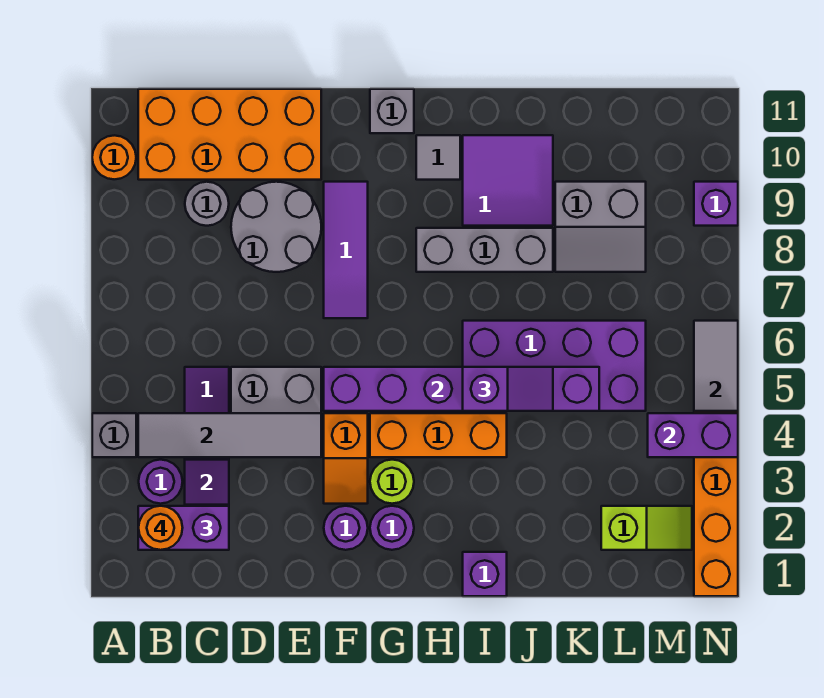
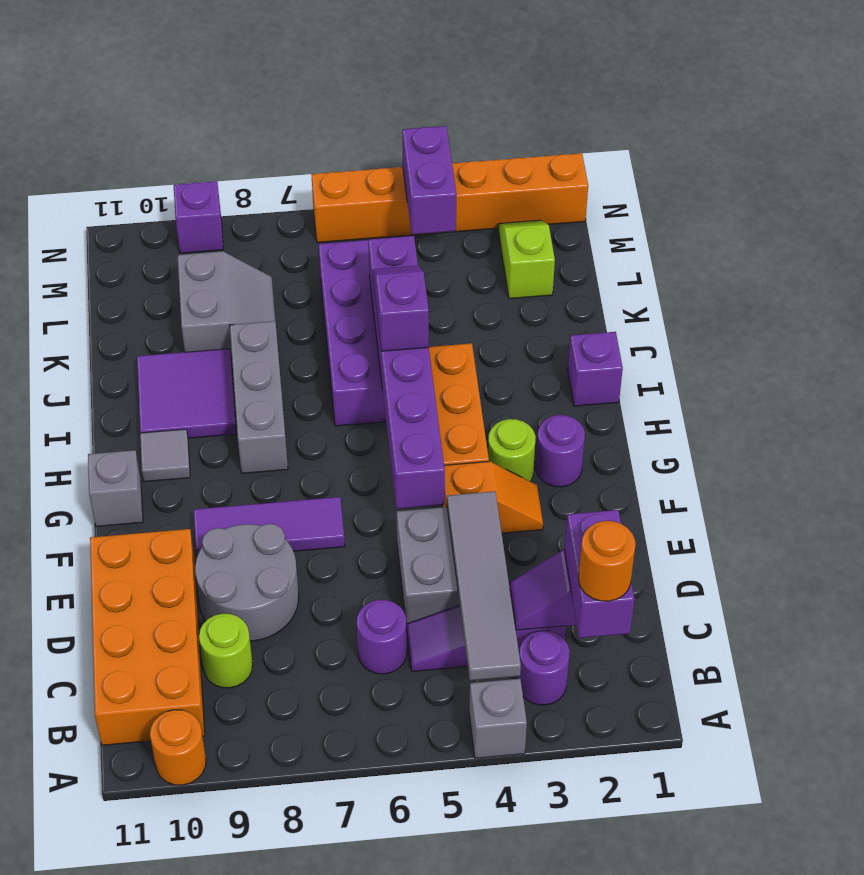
grey round brick C9 level 1 -> lime round brick C9 level 1
purple round brick F2 level 1 -> purple round brick C6 level 1
grey tile N5:N6 level 2 -> none

